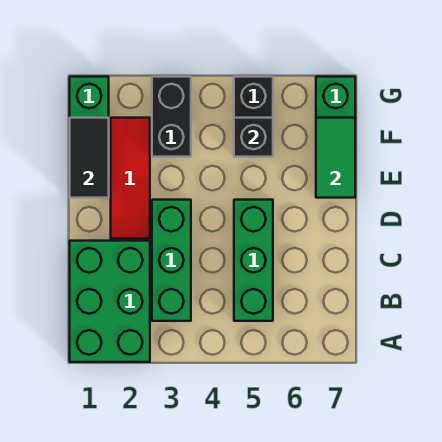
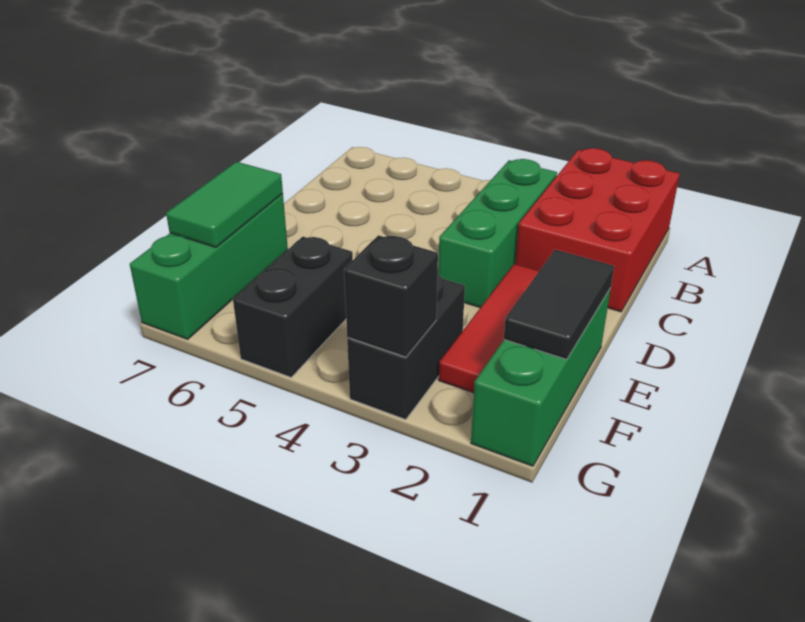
green brick A1:C2 level 1 -> red brick A1:C2 level 1
green brick B5:D5 level 1 -> none
black brick F5 level 2 -> black brick G3 level 2

